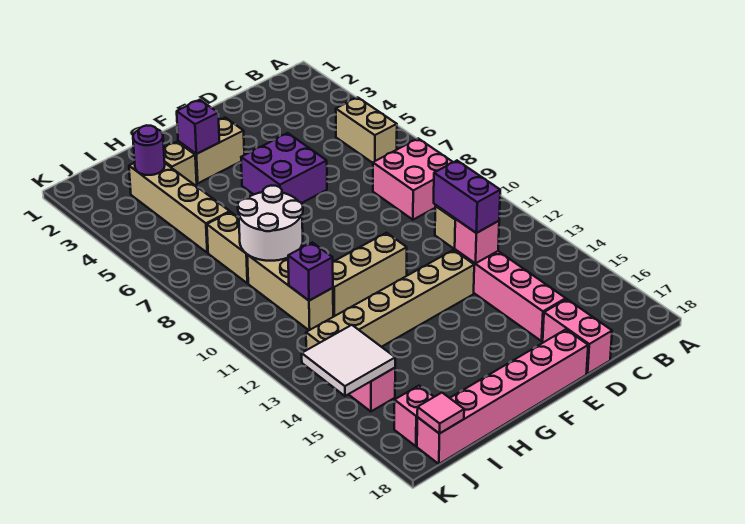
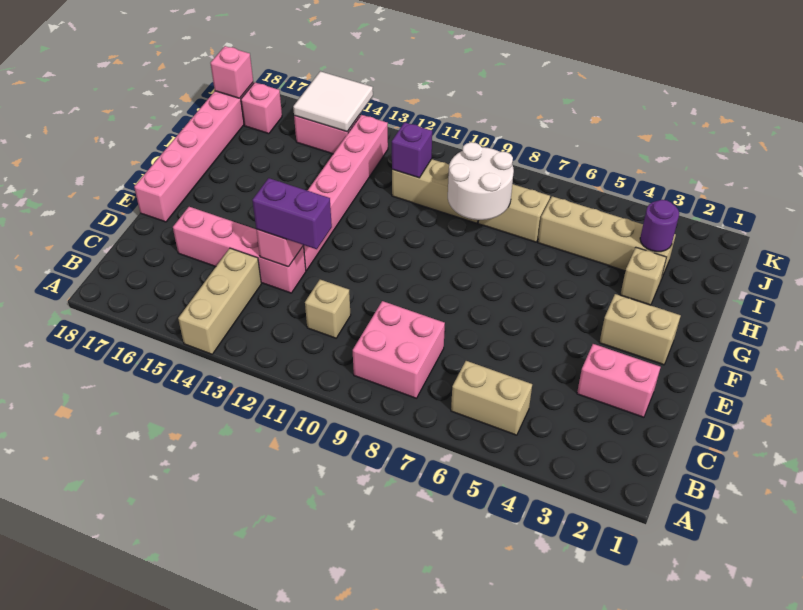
pink brick D17:D18 level 1 -> pink brick D2:D3 level 1
purple brick E5:F6 level 1 -> none
tan brick E13:J13 level 1 -> pink brick E13:J13 level 1
tan brick F3:G3 level 1 -> tan brick F2:F3 level 1
tan brick F11:H11 level 1 -> tan brick A14:C14 level 1
purple brick G3 level 2 -> none
pink tile J18 level 2 -> pink brick J18 level 2

